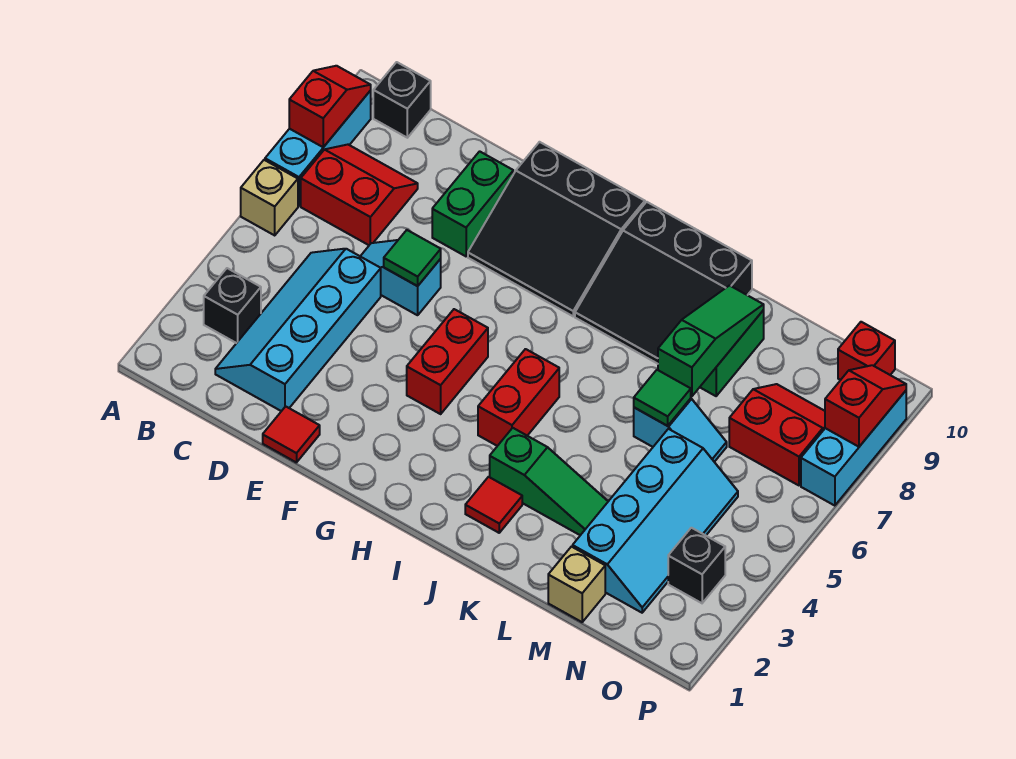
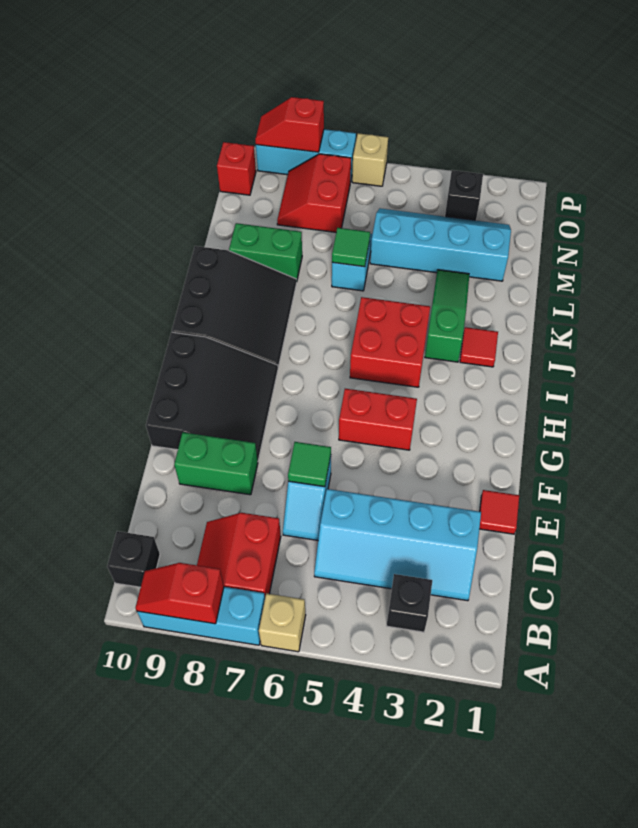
red brick I4:I5 level 1 -> red brick I4:J5 level 1
green slope L7:L9 level 2 top 7 -> none
tan brick M1 level 1 -> tan brick P6 level 1

